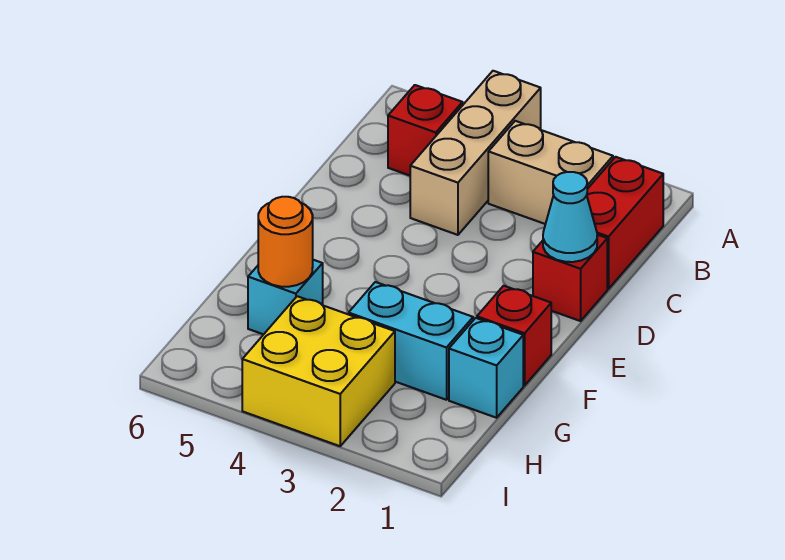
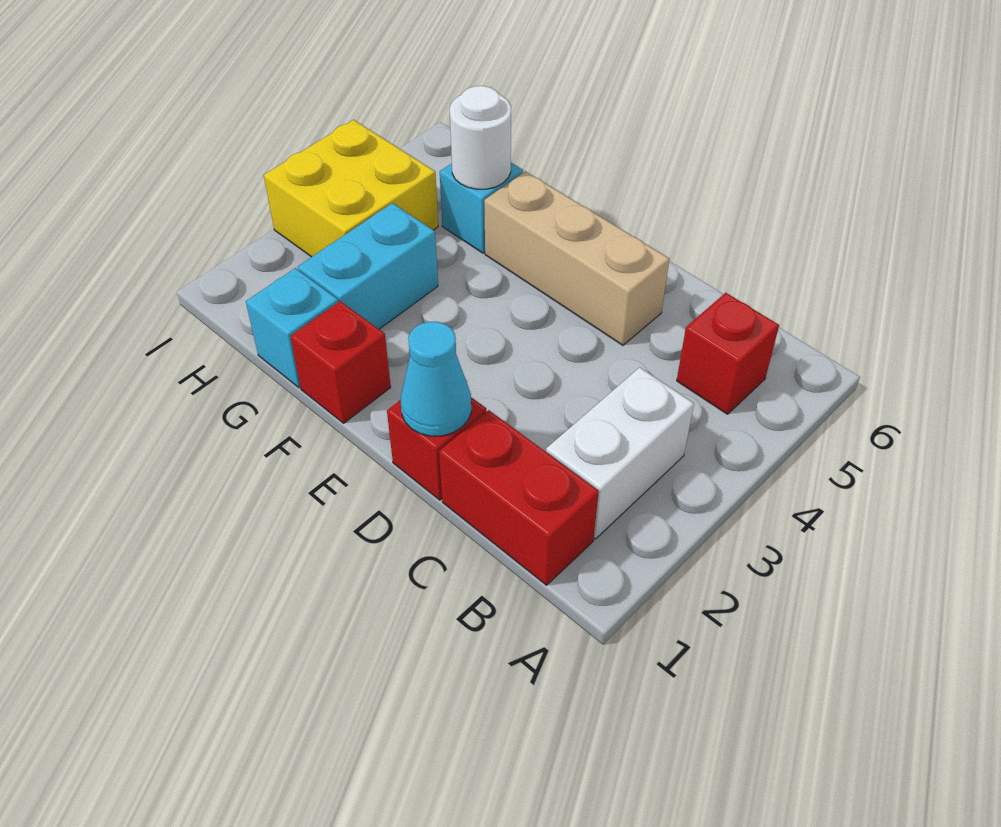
tan brick A4:C4 level 1 -> tan brick D5:F5 level 1
tan brick B2:B3 level 1 -> white brick B2:B3 level 1
orange round brick G5 level 2 -> white round brick G5 level 2

